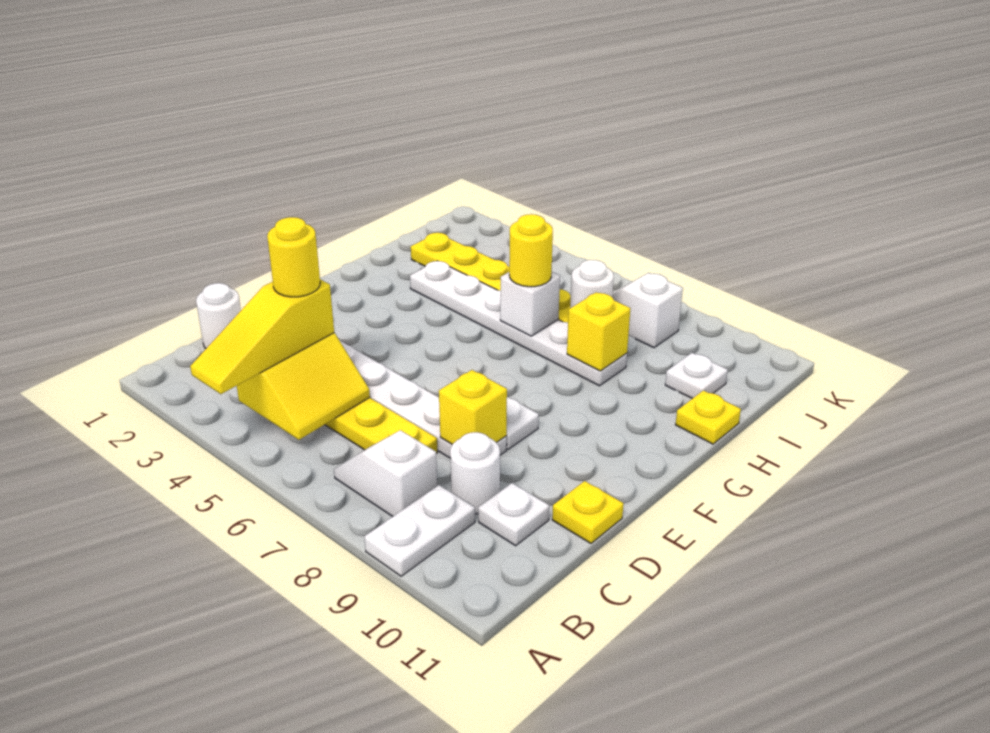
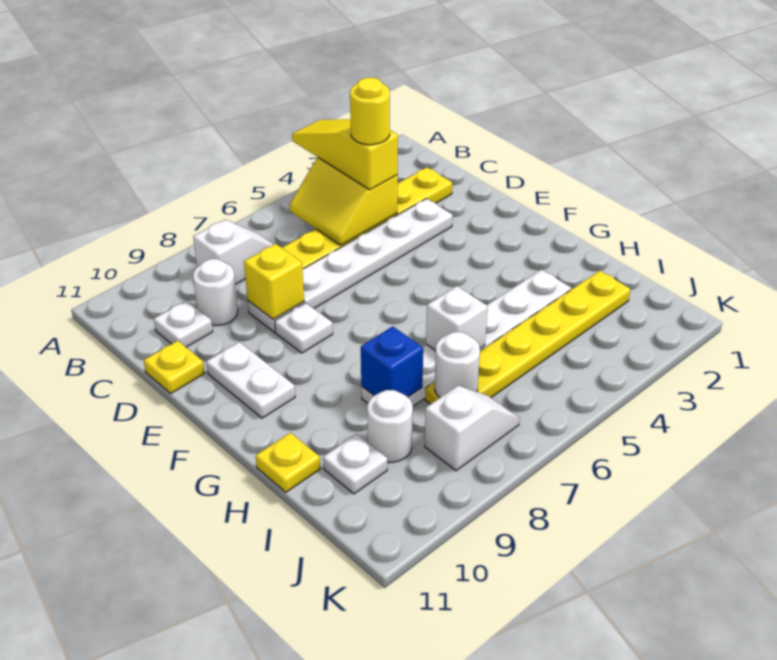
white plate A9:B9 level 1 -> white plate E10:F10 level 1
white round brick C1 level 1 -> white round brick I9 level 1
yellow round brick H6 level 3 -> none
yellow brick H8 level 2 -> blue brick H8 level 2

